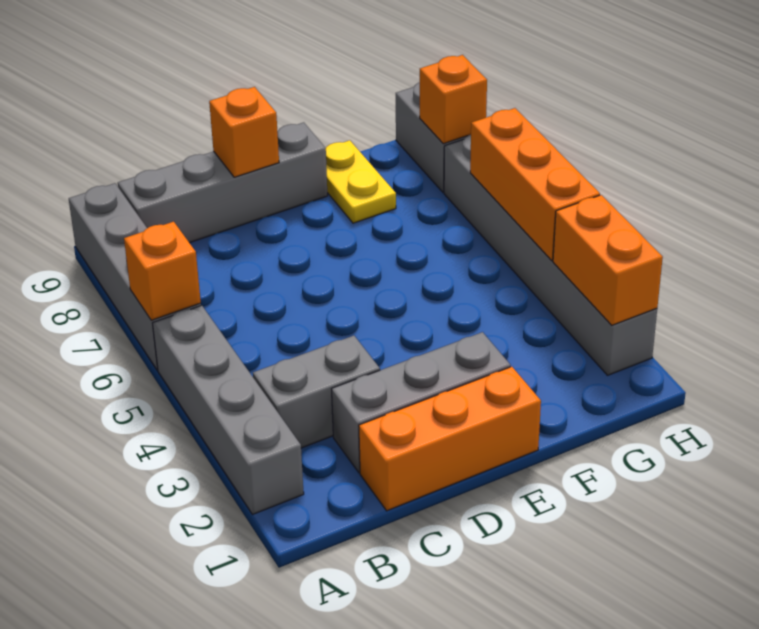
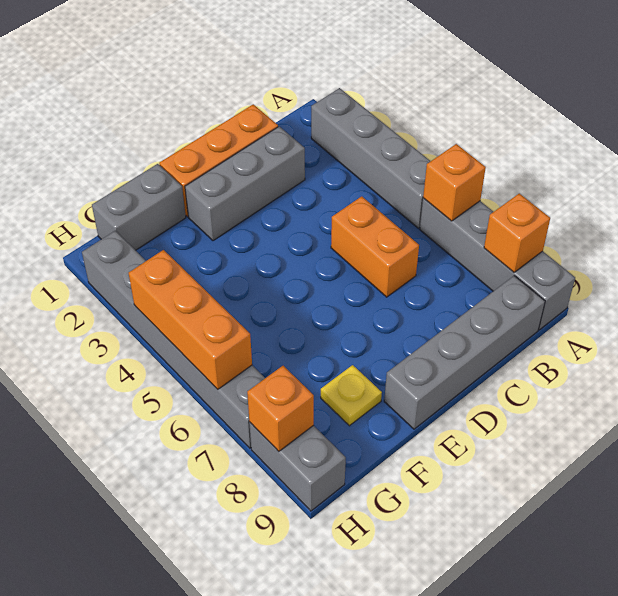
grey brick B3:C3 level 1 -> grey brick F1:G1 level 1
orange brick D9 level 2 -> orange brick A8 level 2
yellow plate F8:F9 level 1 -> yellow plate F8 level 1
orange brick H2:H3 level 2 -> orange brick C5:C6 level 1

